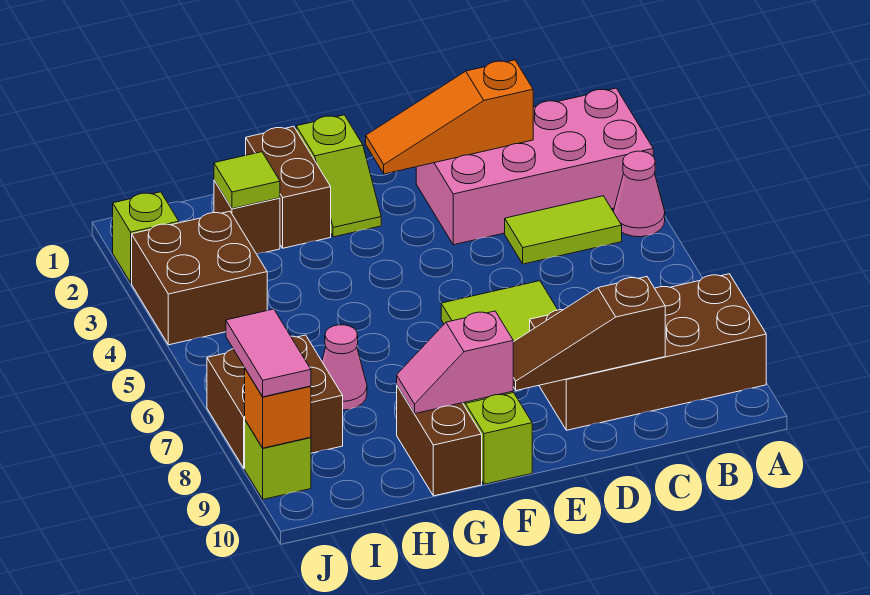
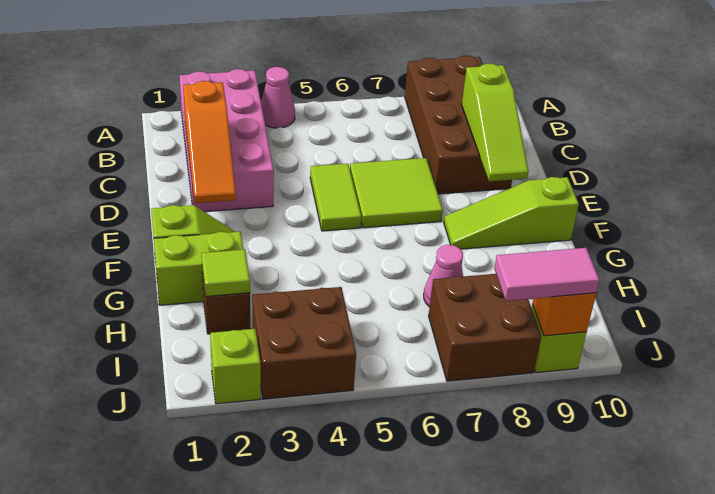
lime tile B4:C4 level 1 -> lime tile D5:E5 level 1
brown slope C9:E9 level 2 top C -> lime slope C9:E9 level 2 top C
pink slope F9:G9 level 2 top F -> none
brown brick G1:G2 level 1 -> lime brick G1:G2 level 1
brown brick G9:G10 level 1 -> none

